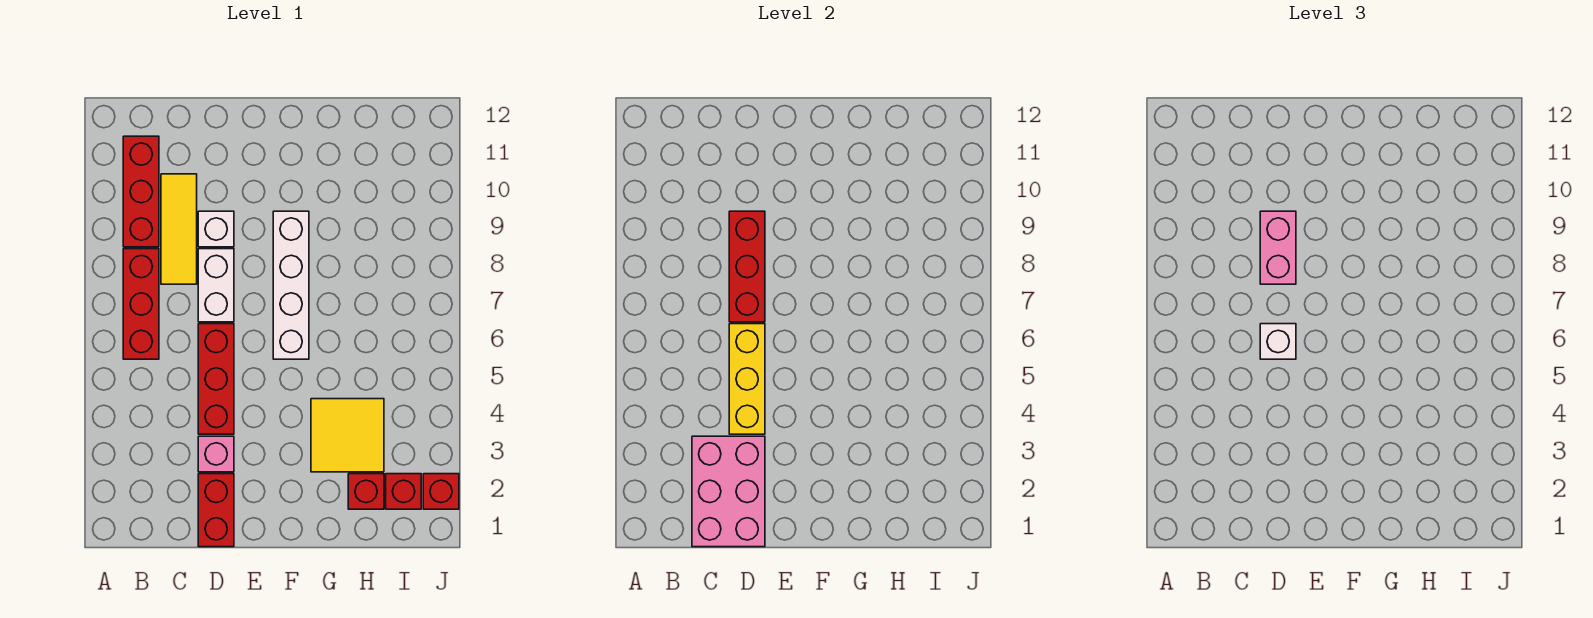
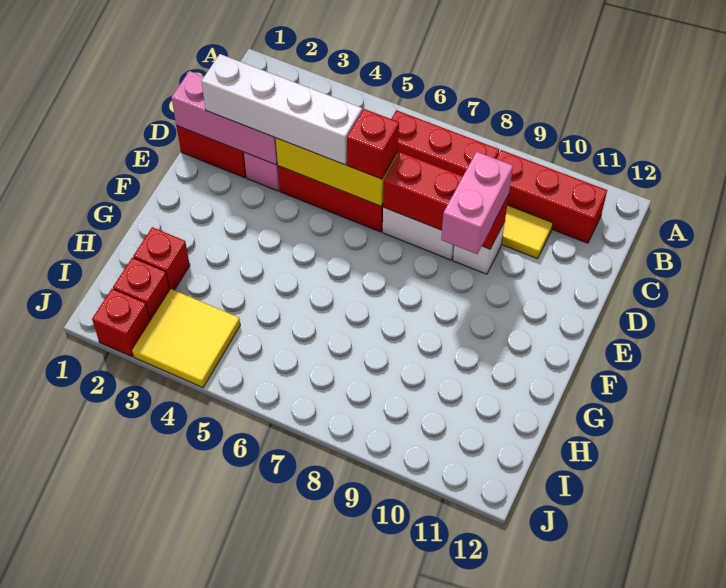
pink brick C1:D3 level 2 -> pink brick D1:D3 level 2
white brick D6 level 3 -> red brick D6 level 3
pink brick D8:D9 level 3 -> pink brick D9:E9 level 3
white brick F6:F9 level 1 -> white brick D2:D5 level 3
yellow tile G3:H4 level 1 -> yellow tile I3:J4 level 1

